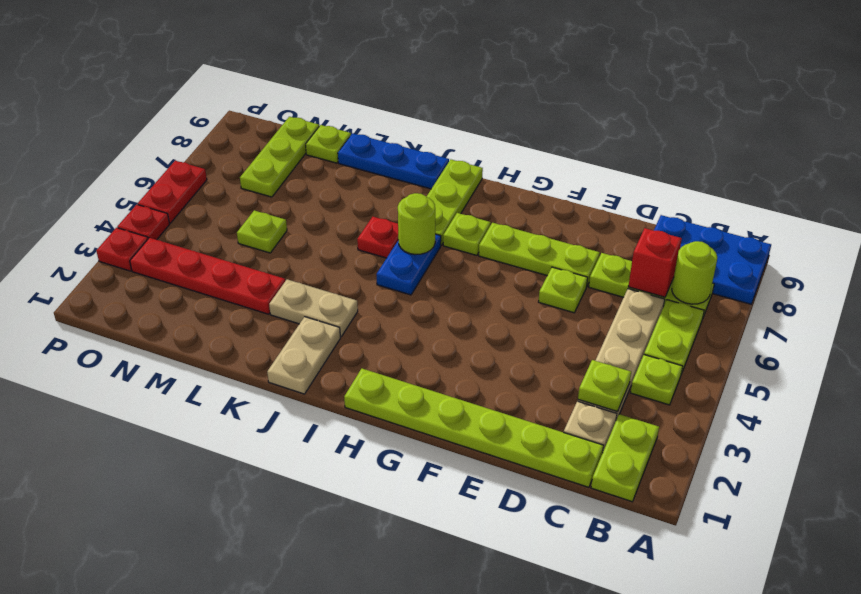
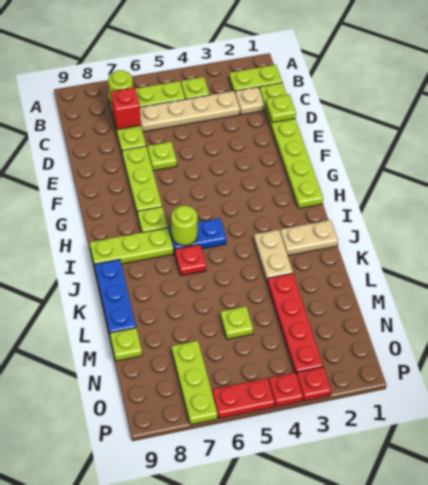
blue plate A8:C9 level 1 -> none
lime plate C3 level 2 -> lime plate D1 level 2
lime plate N7:N9 level 1 -> lime plate N7:P7 level 1

